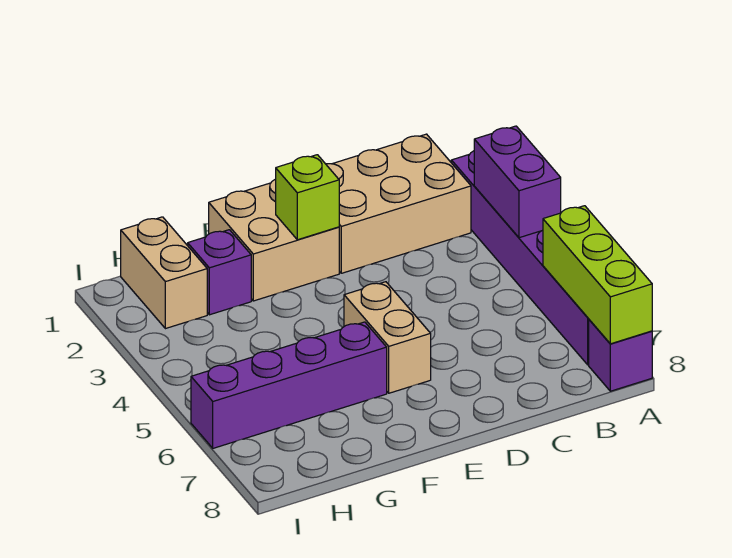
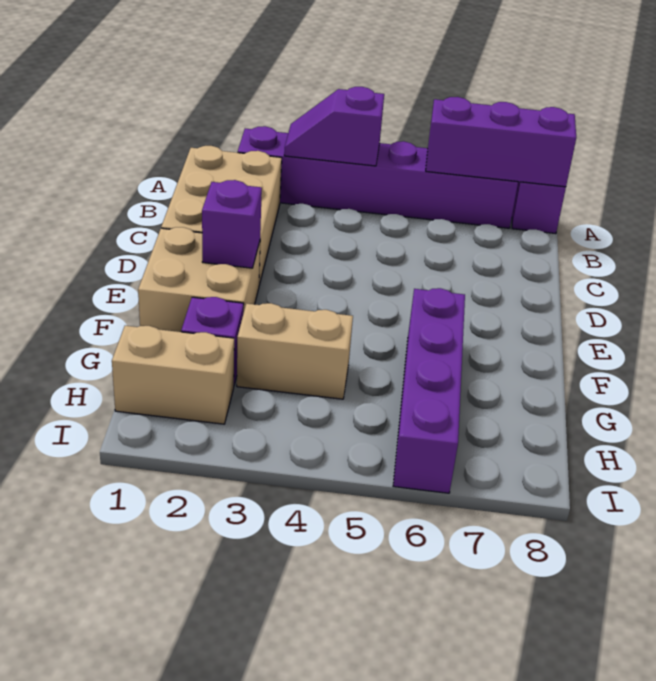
purple brick A3:A4 level 2 -> purple slope A3:A4 level 2 top 4
lime brick A6:A8 level 2 -> purple brick A6:A8 level 2
lime brick E2 level 2 -> purple brick E2 level 2
tan brick E5:E6 level 1 -> tan brick G3:G4 level 1

